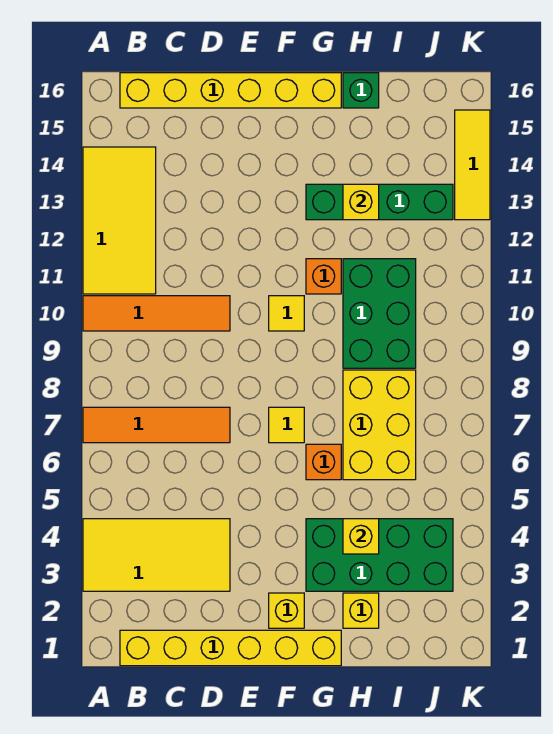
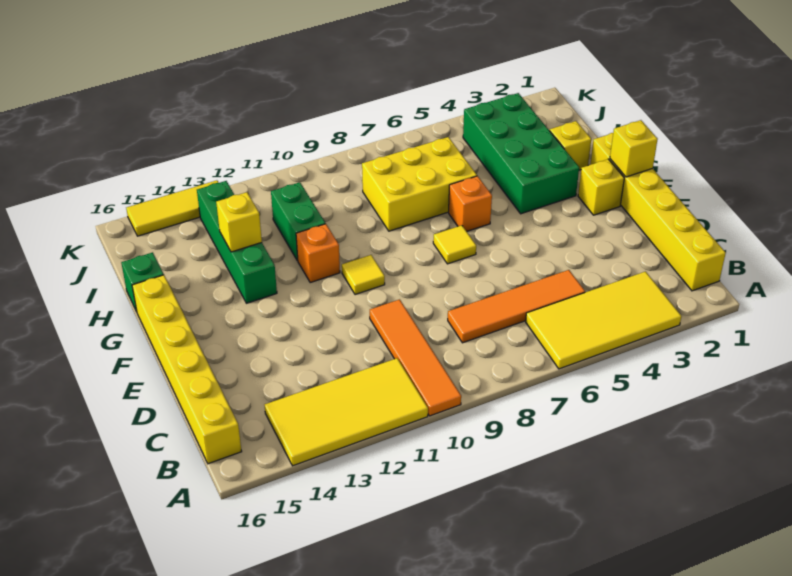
yellow tile A3:D4 level 1 -> yellow tile A3:B6 level 1
orange tile A7:D7 level 1 -> orange tile C5:C8 level 1
yellow brick H4 level 2 -> yellow brick F1 level 2
green brick H9:I11 level 1 -> green brick H11:I11 level 1

